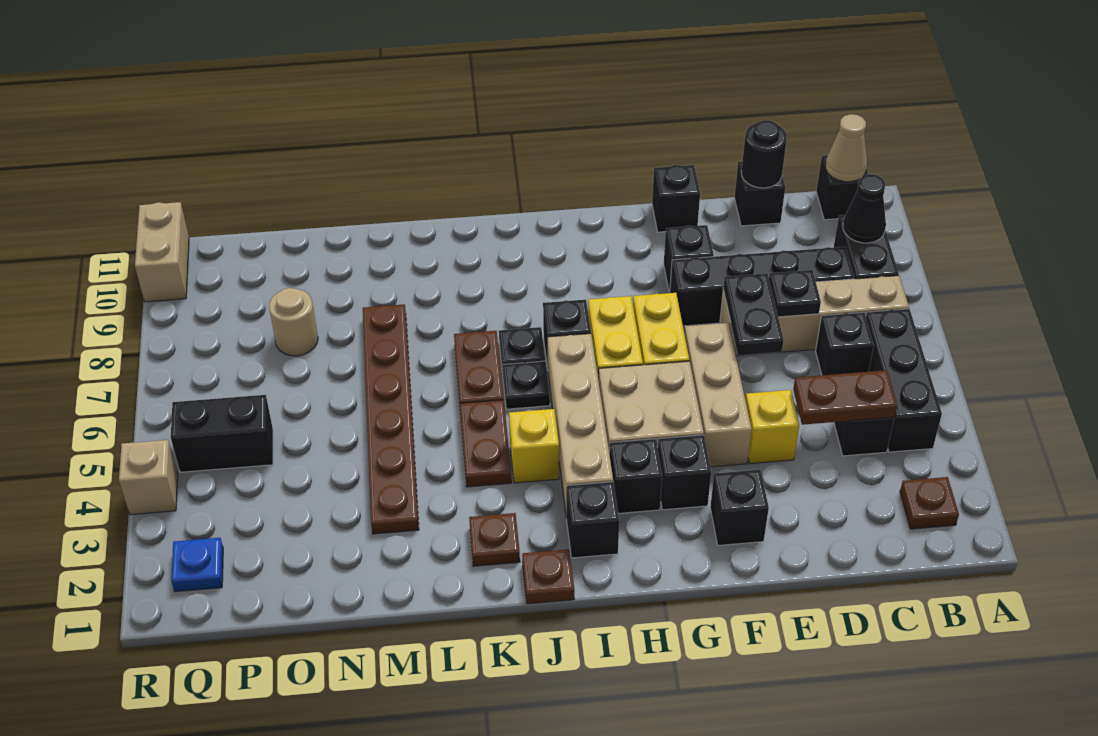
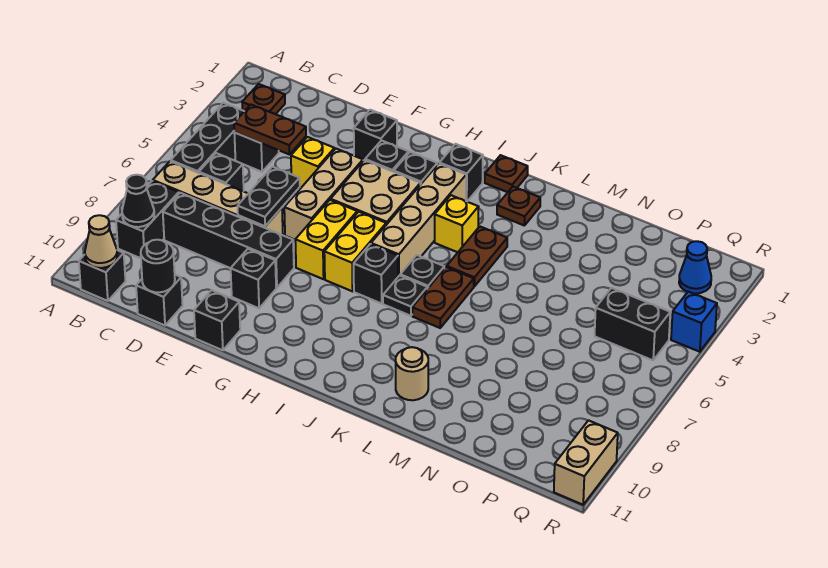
black plate D7 level 2 -> none
brown plate M3:M8 level 1 -> none
tan round brick O8 level 1 -> tan round brick L10 level 1
blue plate Q2 level 1 -> blue cone Q2 level 1
tan brick R4 level 1 -> blue brick R4 level 1

